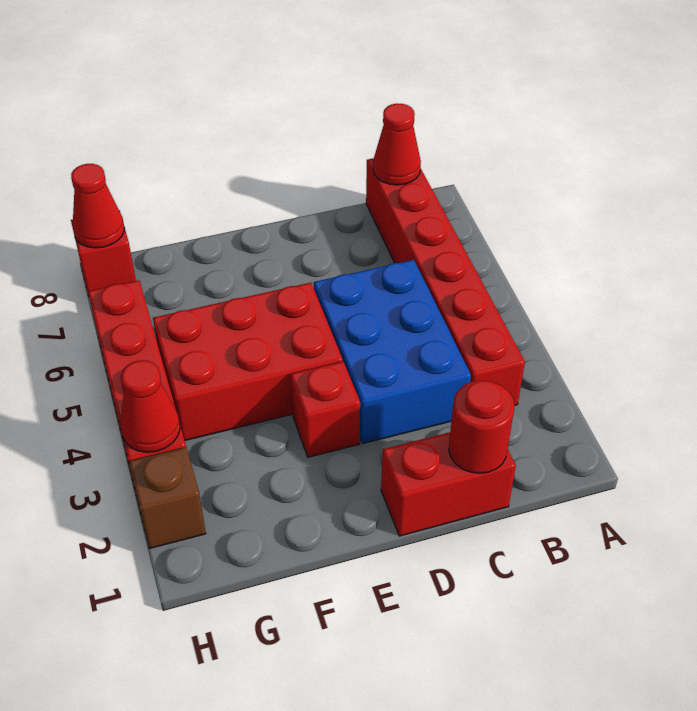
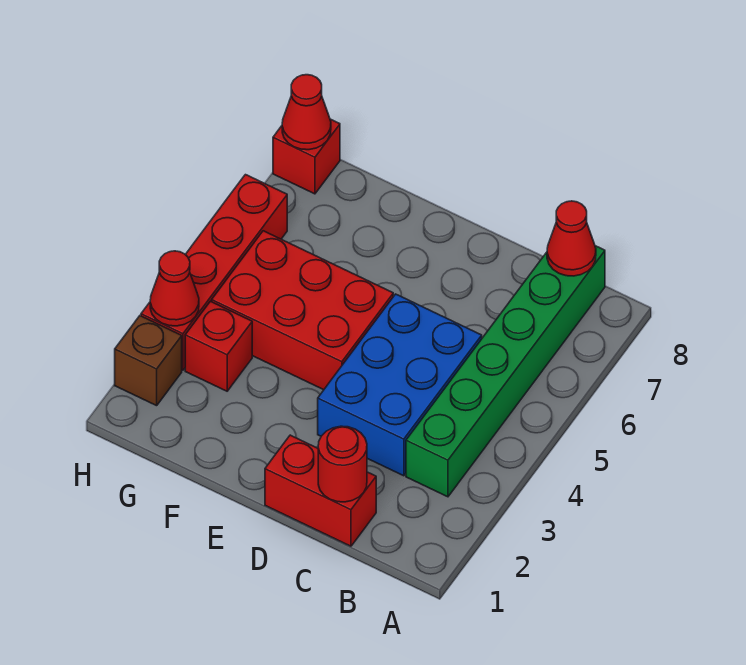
red brick B3:B8 level 1 -> green brick B3:B8 level 1
red brick E3 level 1 -> red brick G3 level 1

